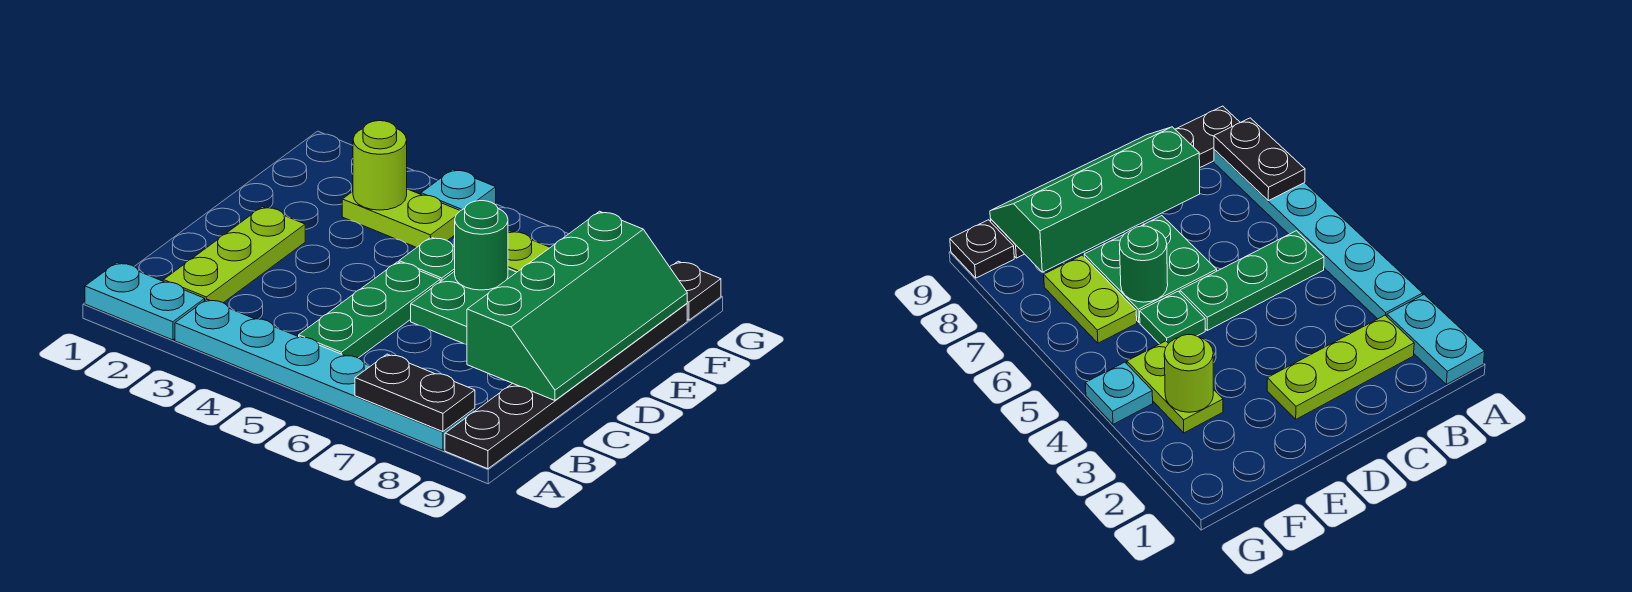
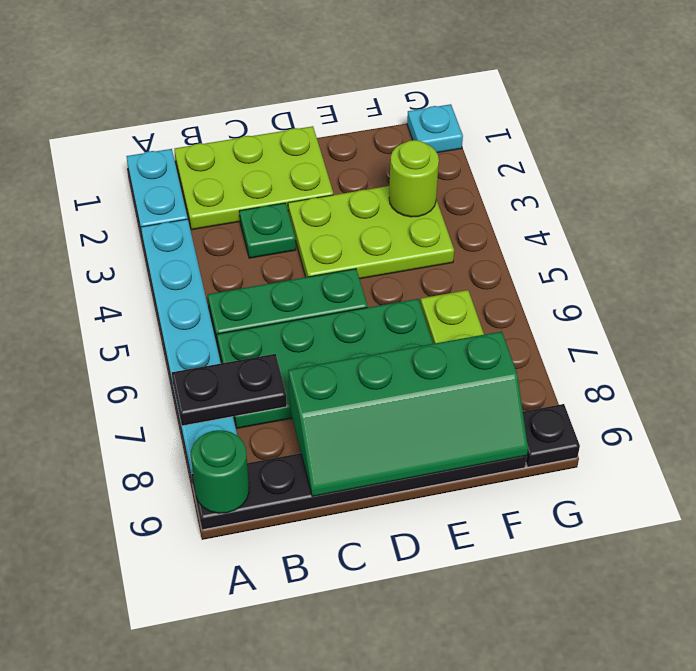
black plate A7:A8 level 2 -> black plate A7:B7 level 2
lime plate B2:D2 level 1 -> lime plate B1:D2 level 1
green plate D6:E7 level 1 -> green plate B6:E7 level 1
green plate E5 level 1 -> green plate C3 level 1
green round brick E6 level 2 -> green round brick A9 level 2
lime plate F3:F4 level 1 -> lime plate D3:F4 level 1
cyan plate G4 level 1 -> cyan plate G1 level 1

